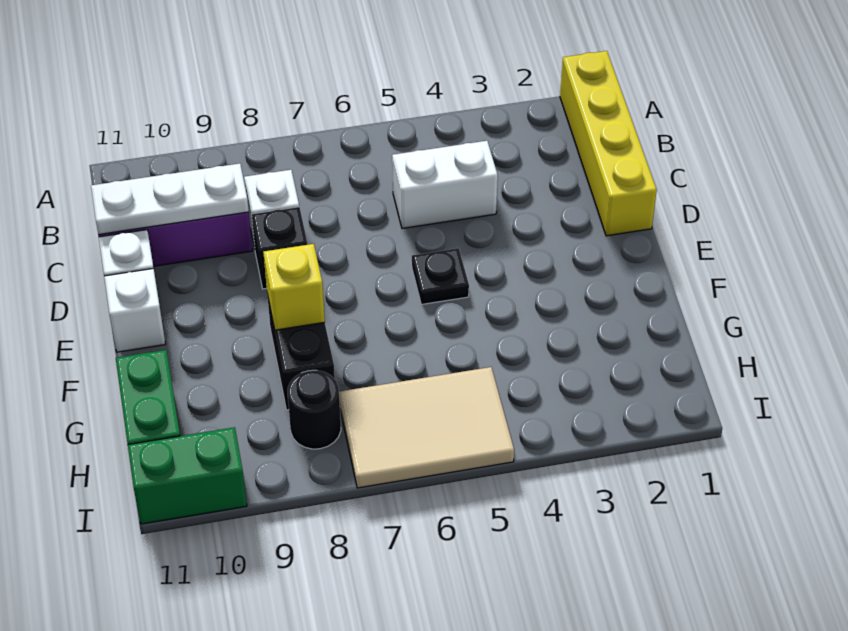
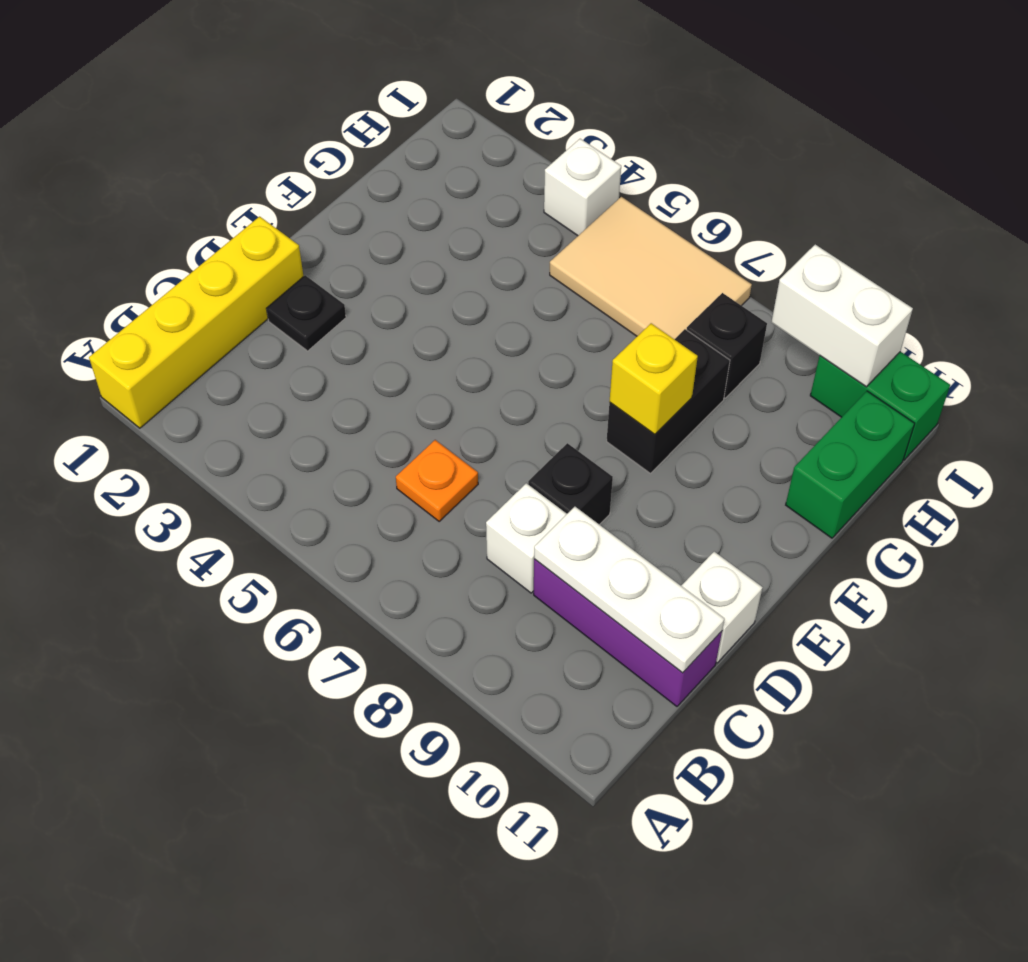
white brick C4:C5 level 1 -> white brick I9:I10 level 2
none -> orange plate C6 level 1
black plate E5 level 1 -> black plate D2 level 1
white brick E11 level 1 -> white brick I4 level 1
black round brick H8 level 1 -> black brick H8 level 1

